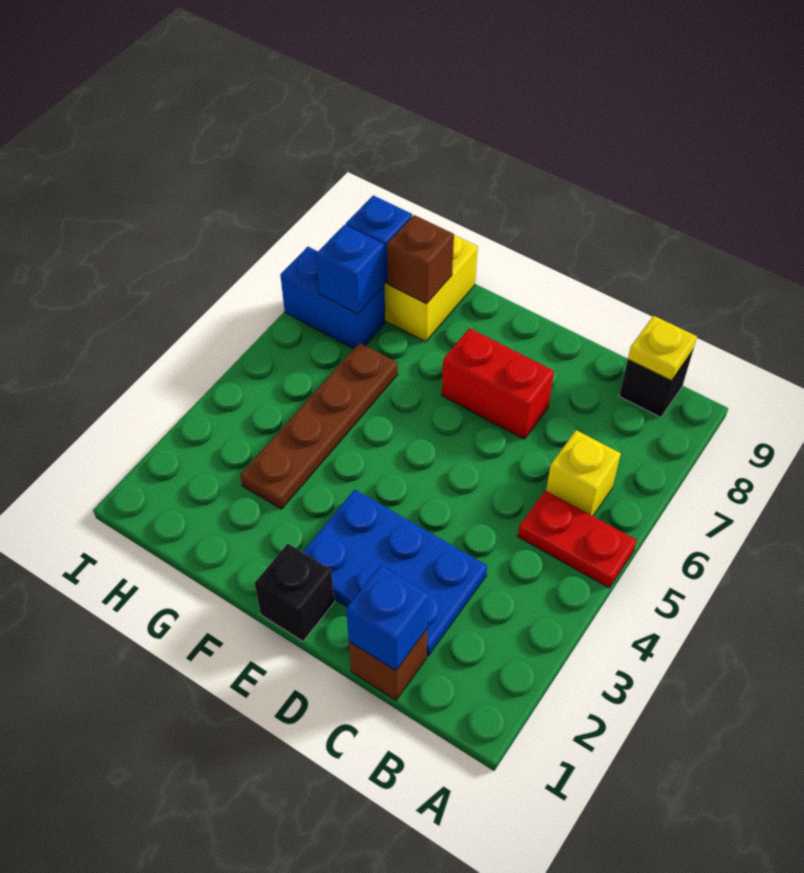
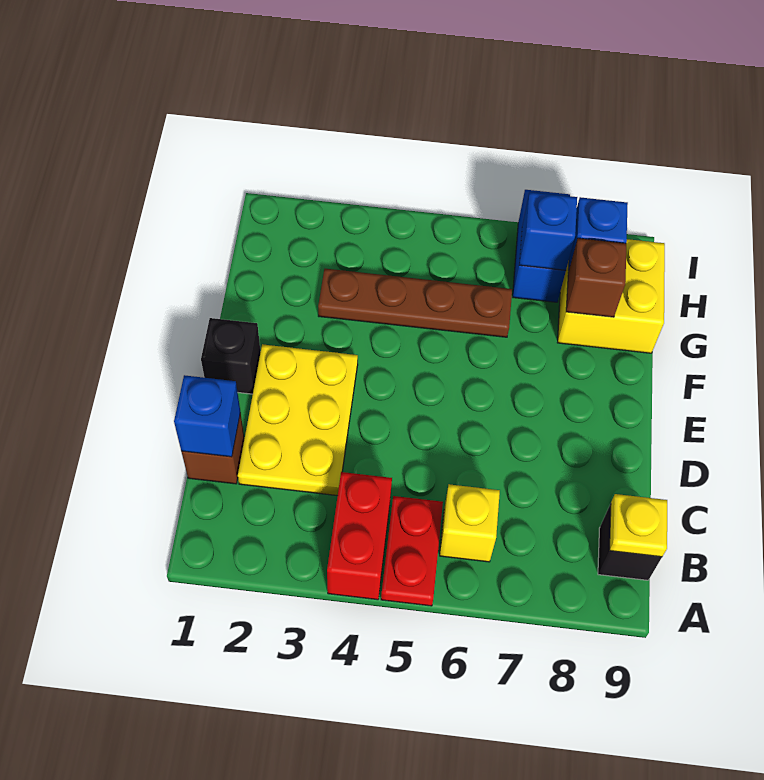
blue plate C2:E3 level 1 -> yellow plate C2:E3 level 1
red brick D7:E7 level 1 -> red brick A4:B4 level 1

